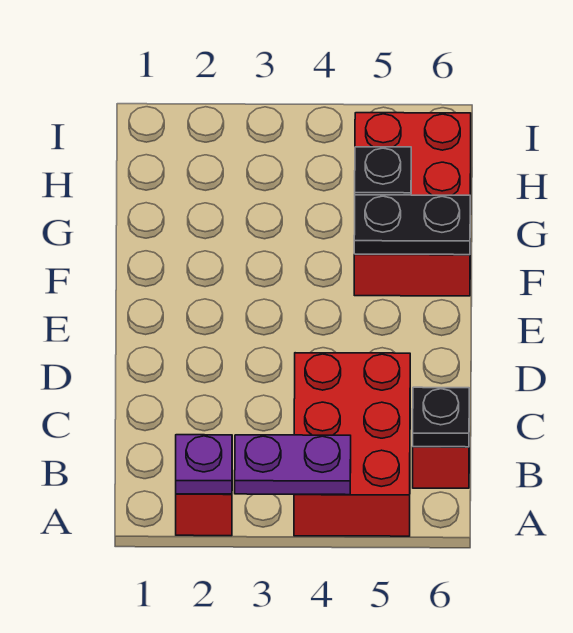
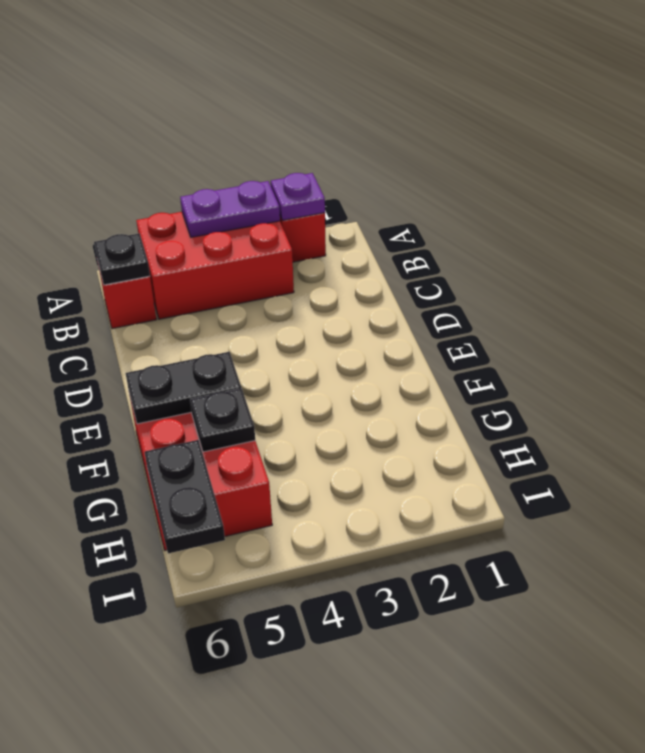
red brick A4:C5 level 1 -> red brick A3:B5 level 1
none -> black plate H6:I6 level 2

